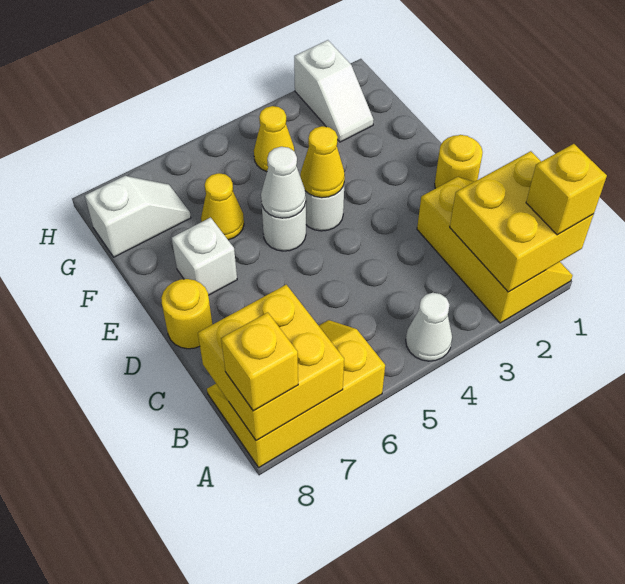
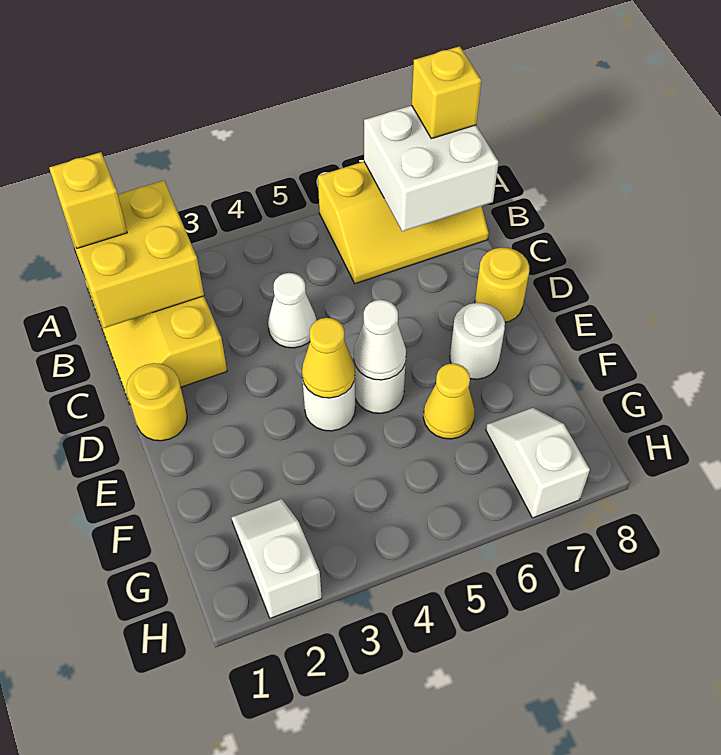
white cone A4 level 1 -> white cone C4 level 1
yellow brick A7:B8 level 2 -> white brick A7:B8 level 2
white brick E7 level 1 -> white round brick E7 level 1
yellow cone G4 level 1 -> none
white slope G7:G8 level 1 top 8 -> white slope G7:H7 level 1 top H

